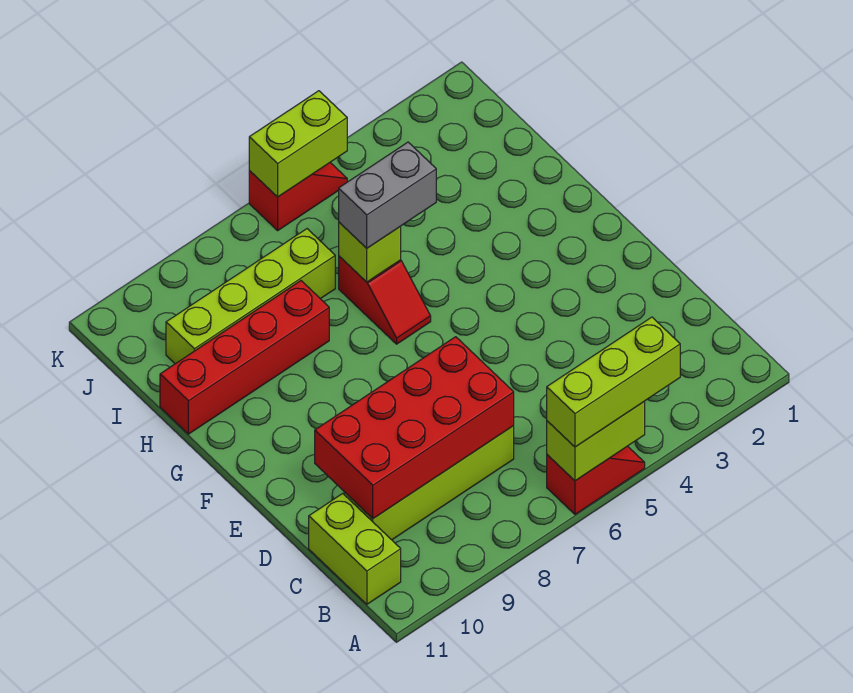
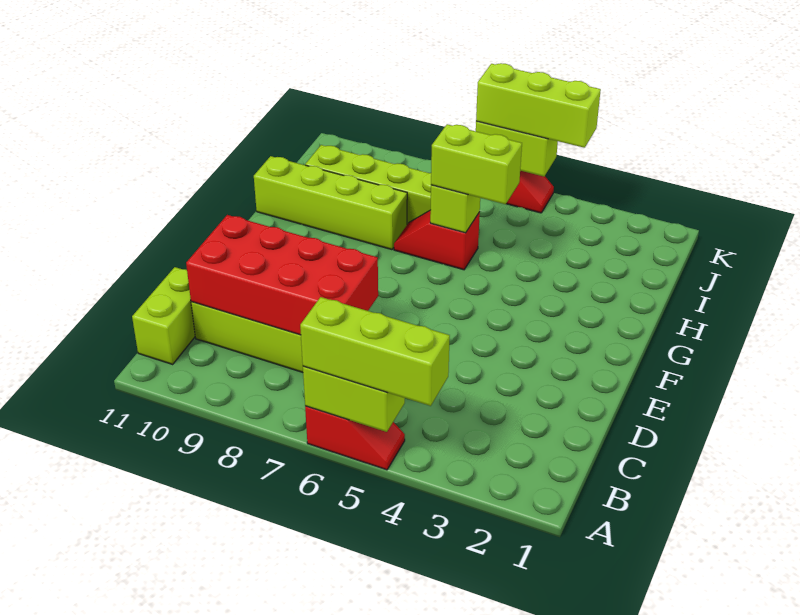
red slope G6:H6 level 1 top H -> red slope H6:H7 level 1 top 6
grey brick H5:H6 level 3 -> lime brick H5:H6 level 3
red brick H8:H11 level 1 -> lime brick H8:H11 level 1
none -> lime brick K4:K6 level 3

